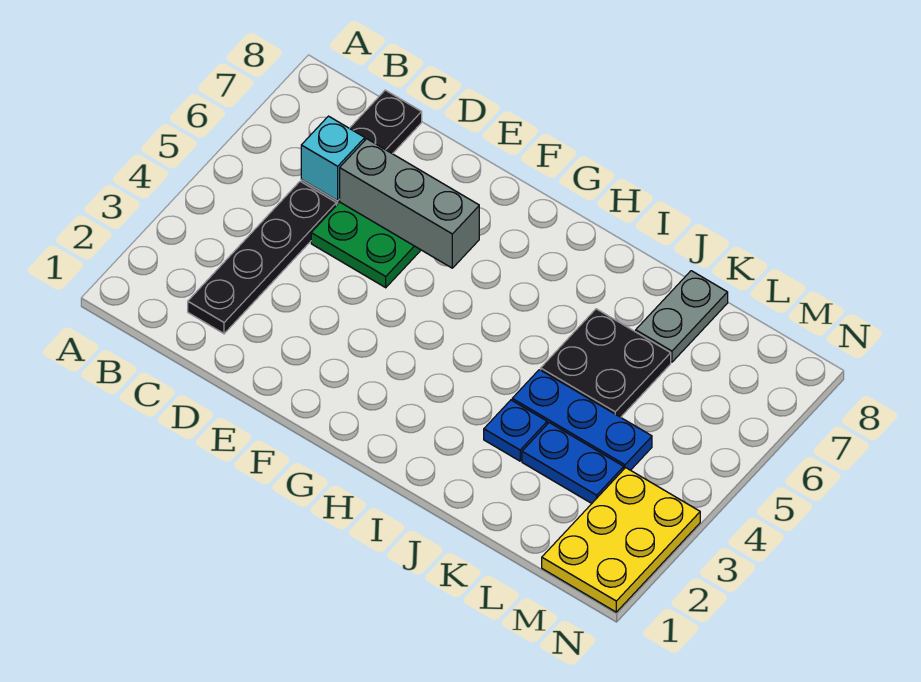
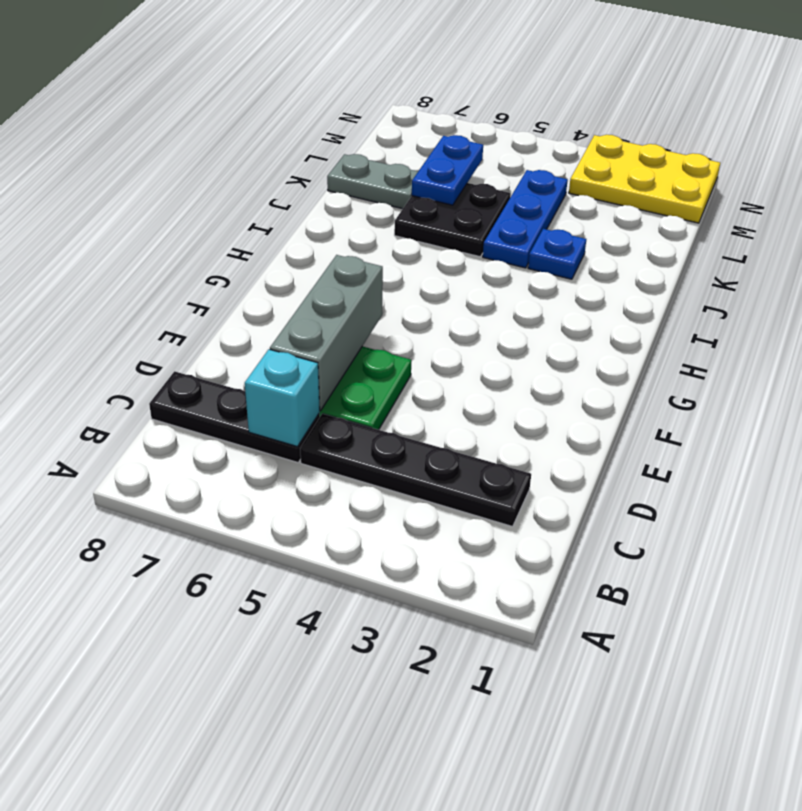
blue plate K3:L3 level 1 -> blue plate K6:L6 level 2

